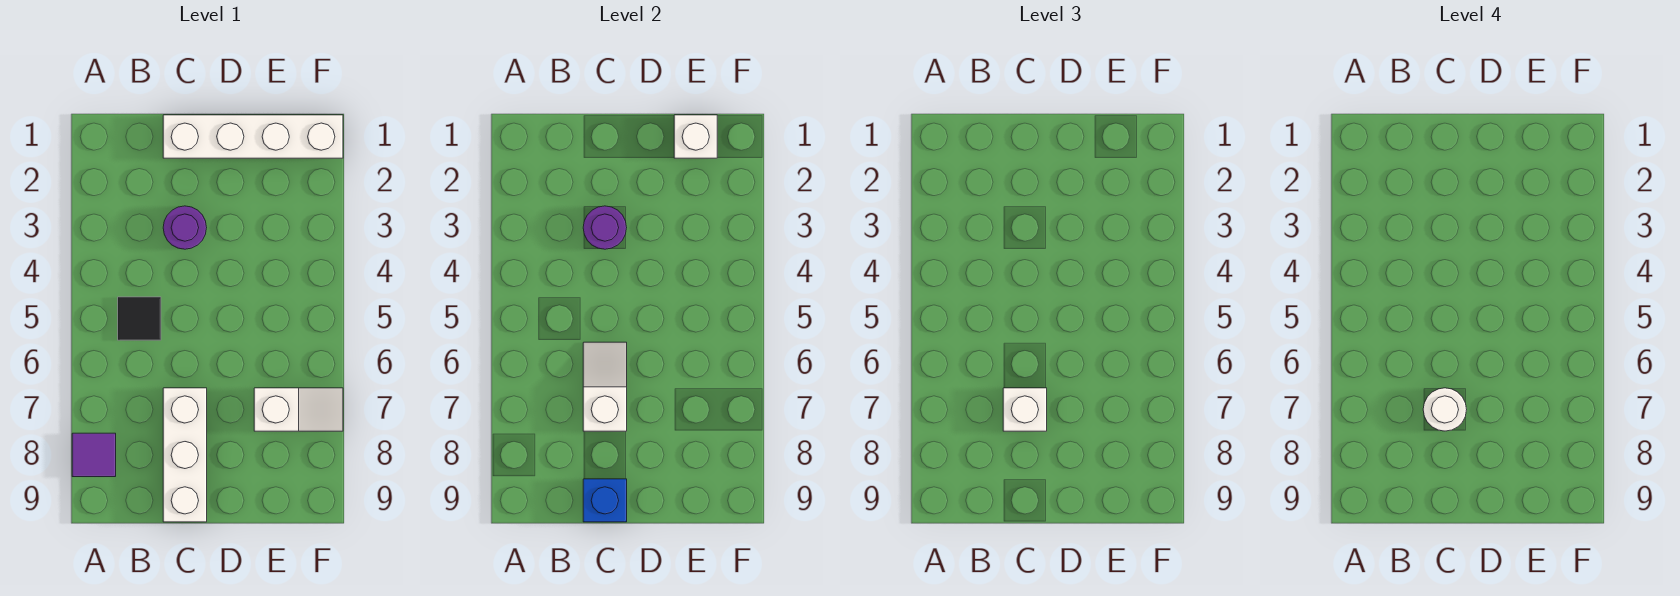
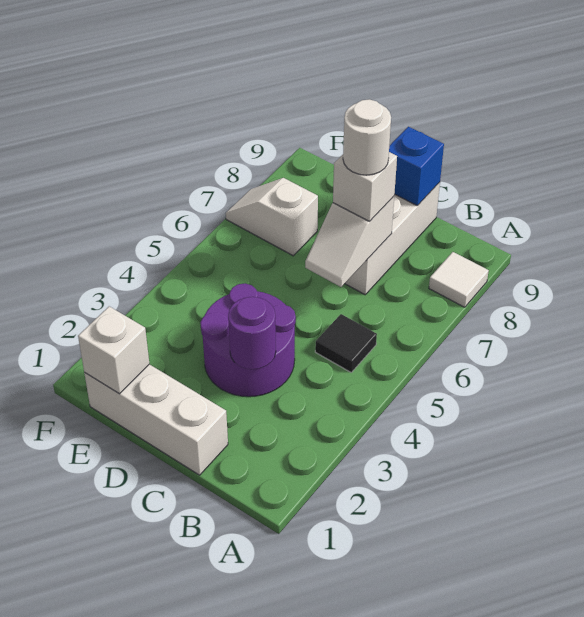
purple tile A8 level 1 -> white tile A8 level 1
white brick C1:F1 level 1 -> white brick C1:E1 level 1
purple round brick C3 level 1 -> purple round brick C3:D4 level 1

